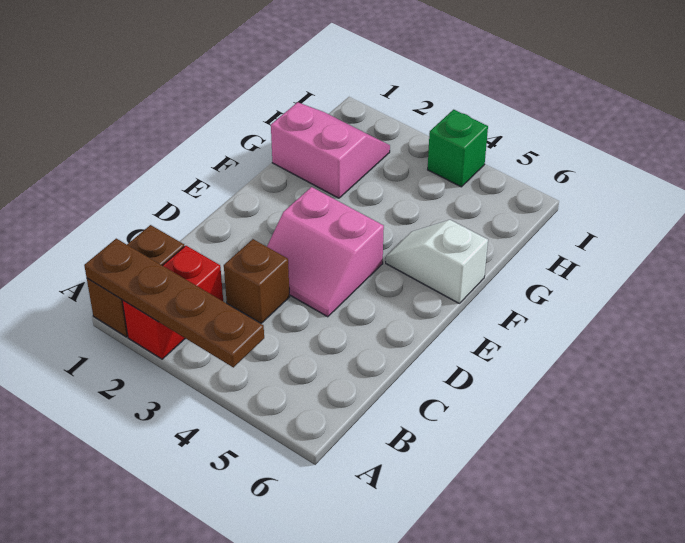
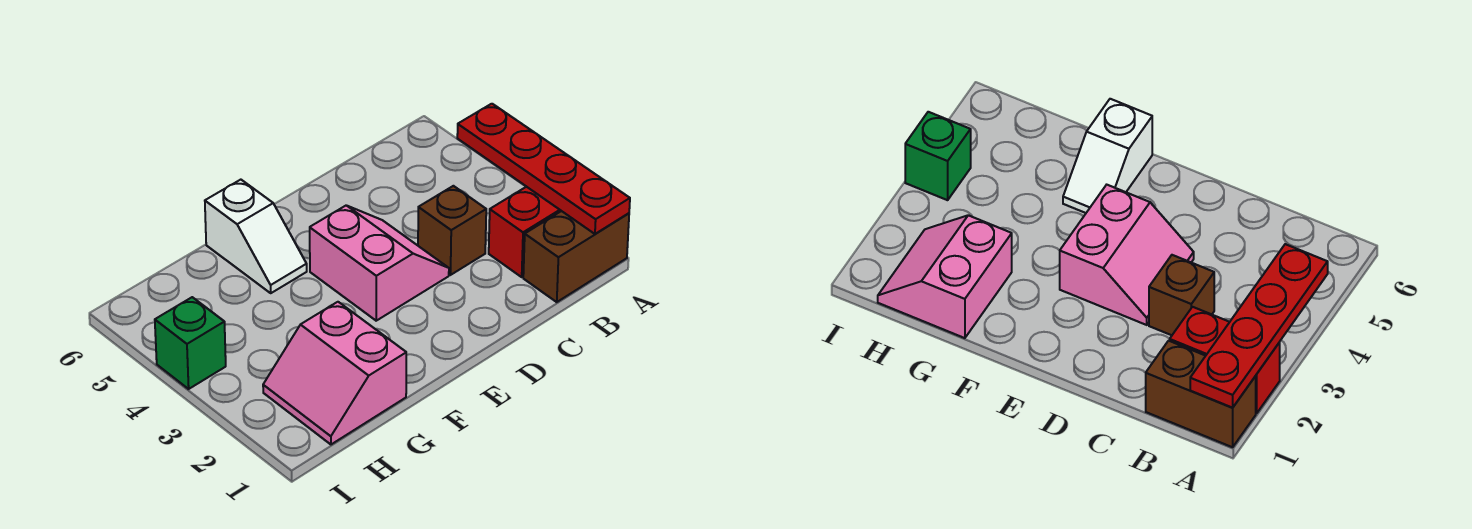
brown plate A1:A4 level 2 -> red plate A1:A4 level 2

